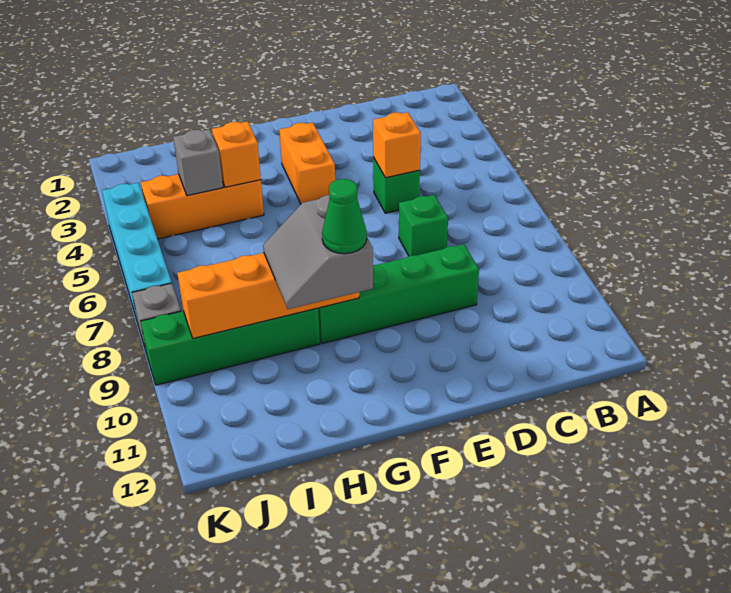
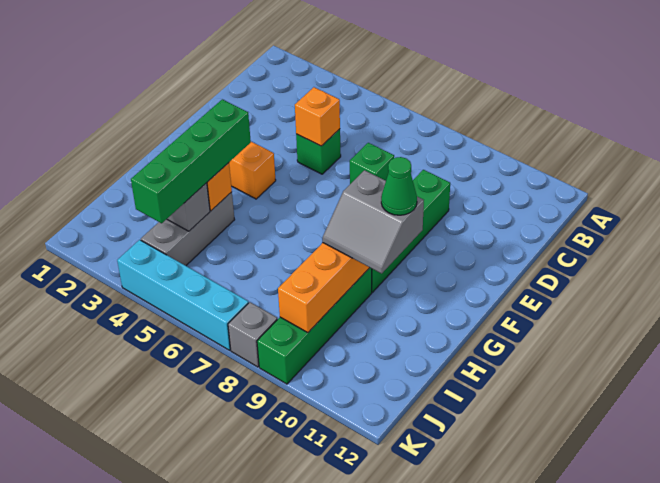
none -> green brick G4:J4 level 3
orange brick H4:J4 level 1 -> grey brick H4:J4 level 1

